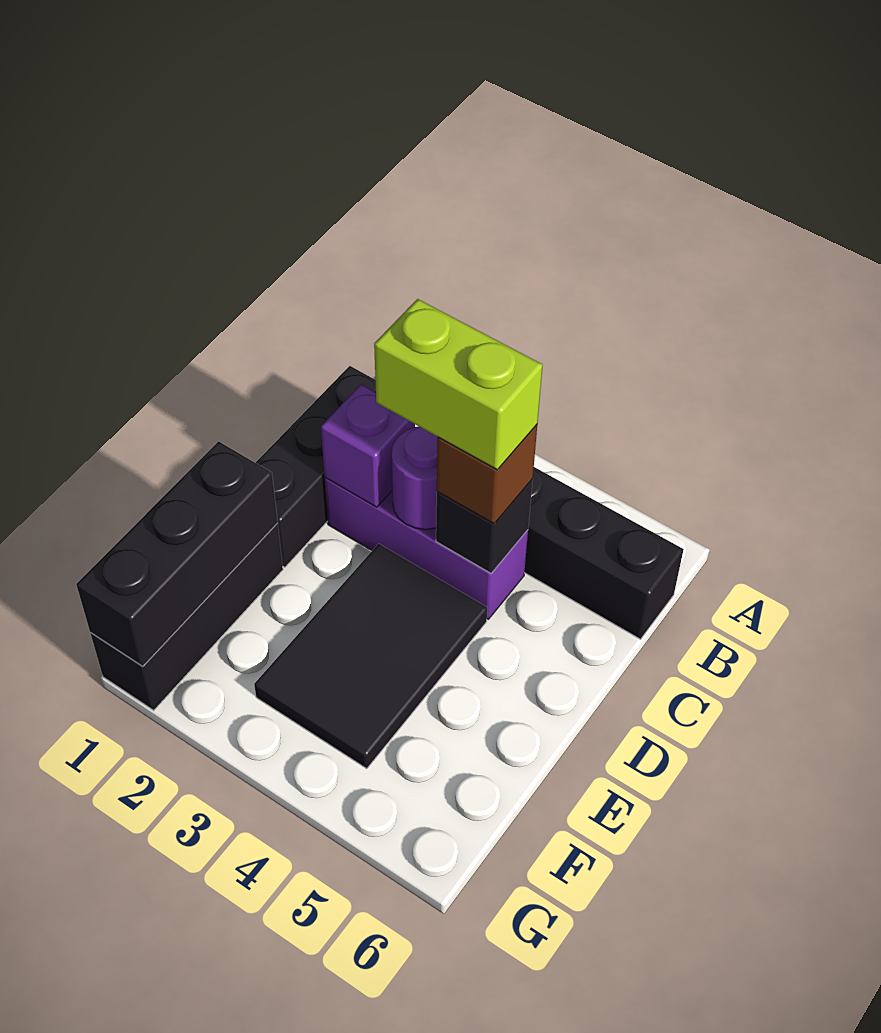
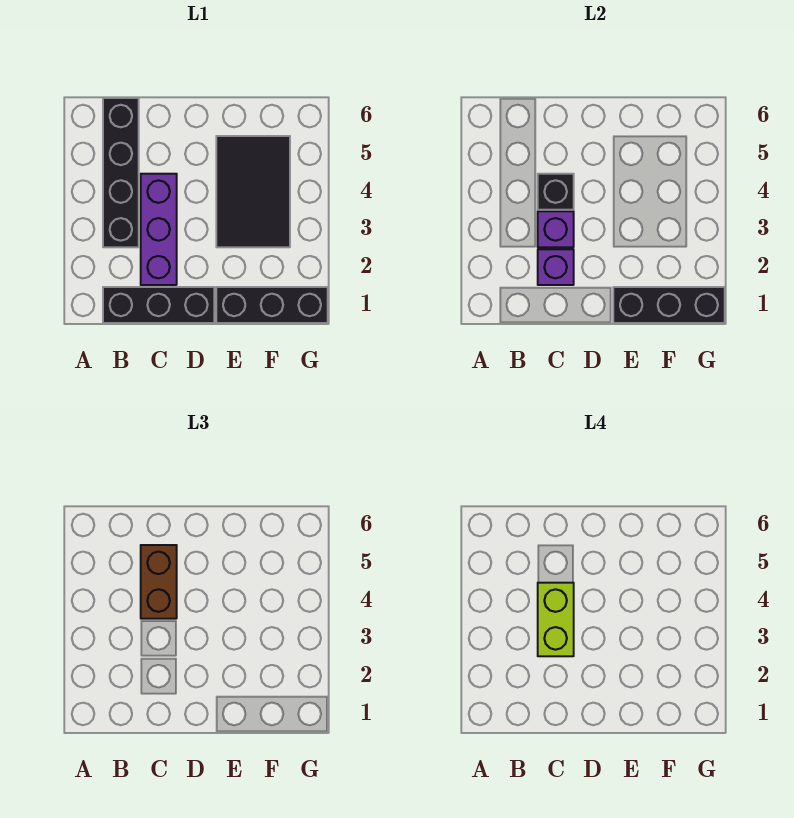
purple round brick C3 level 2 -> purple brick C3 level 2
brown brick C4 level 3 -> brown brick C4:C5 level 3
black tile D3:F4 level 1 -> black tile E3:F5 level 1

